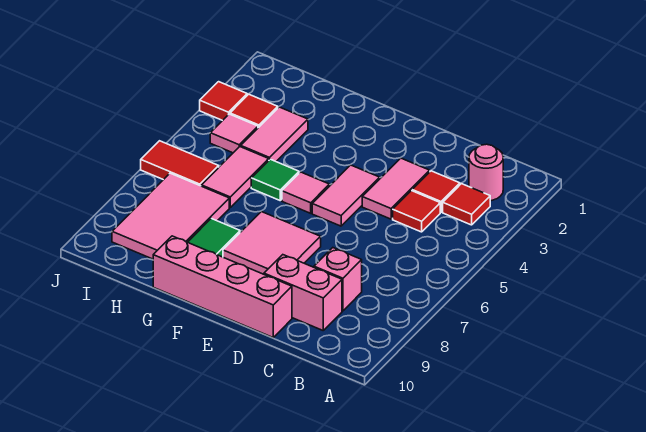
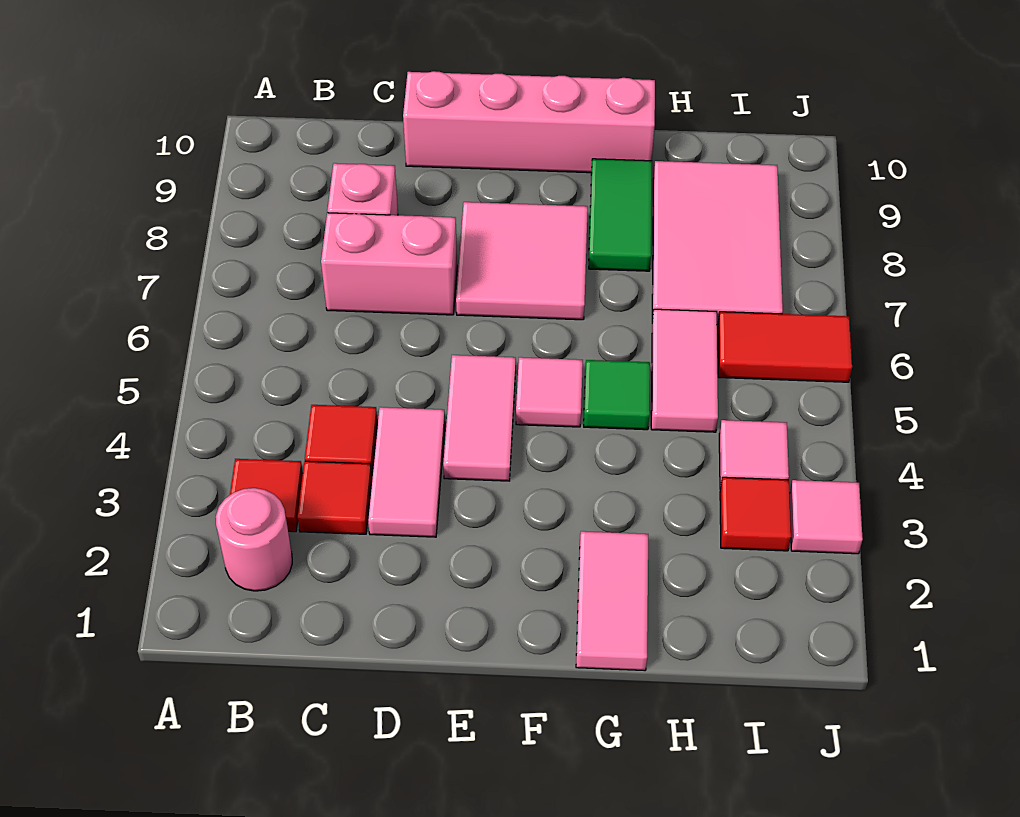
pink brick C9:D9 level 1 -> pink brick C7:D7 level 1
pink tile H3:H4 level 1 -> pink tile G1:G2 level 1
red tile J3 level 1 -> pink tile J3 level 1

